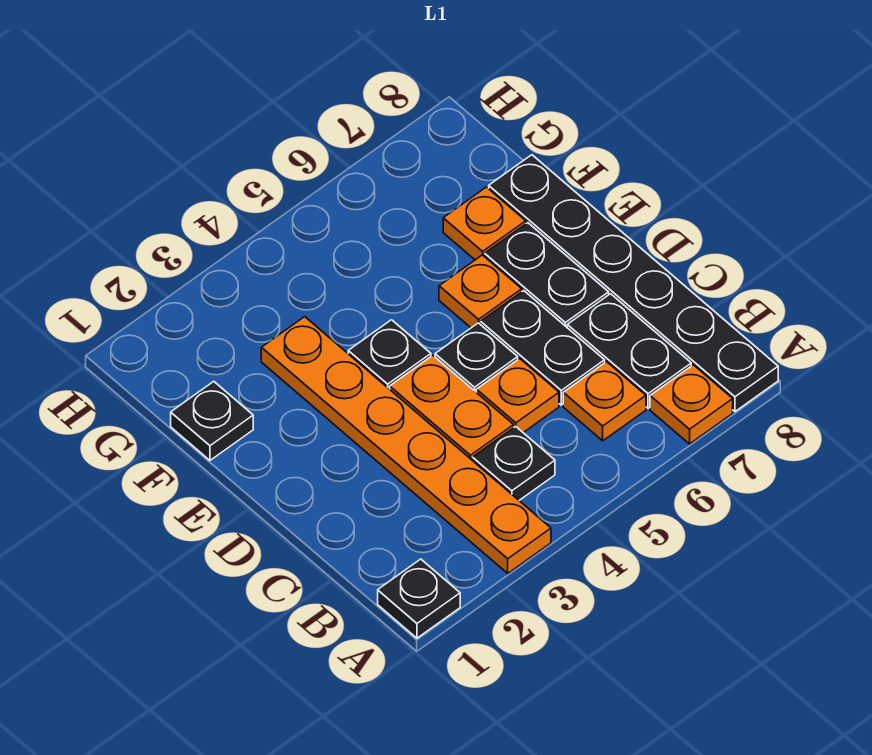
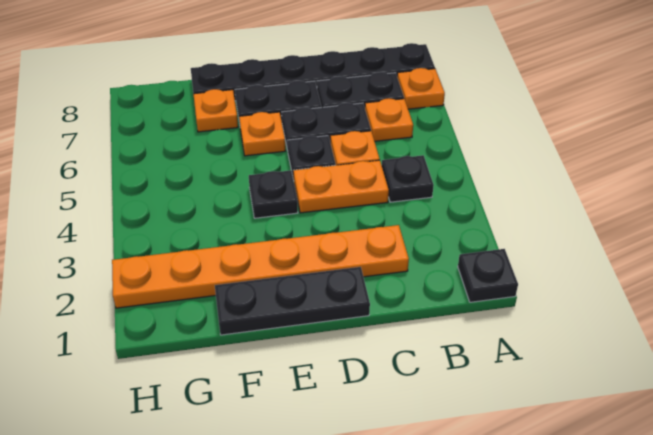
orange plate A3:F3 level 1 -> orange plate C2:H2 level 1
black plate F1 level 1 -> black plate D1:F1 level 1

